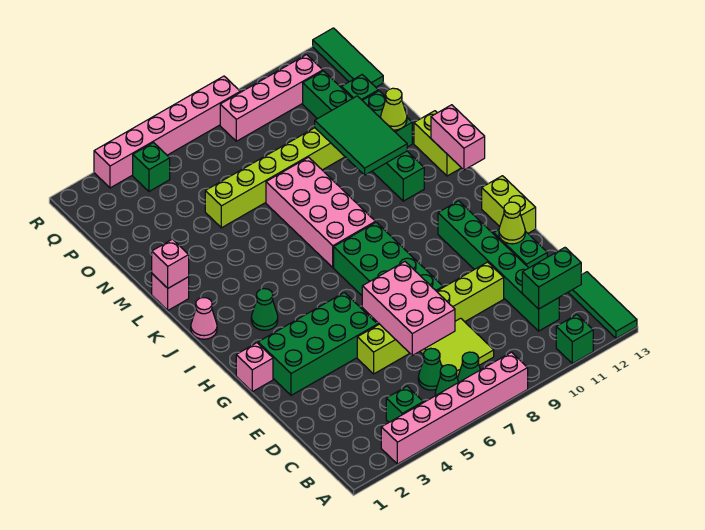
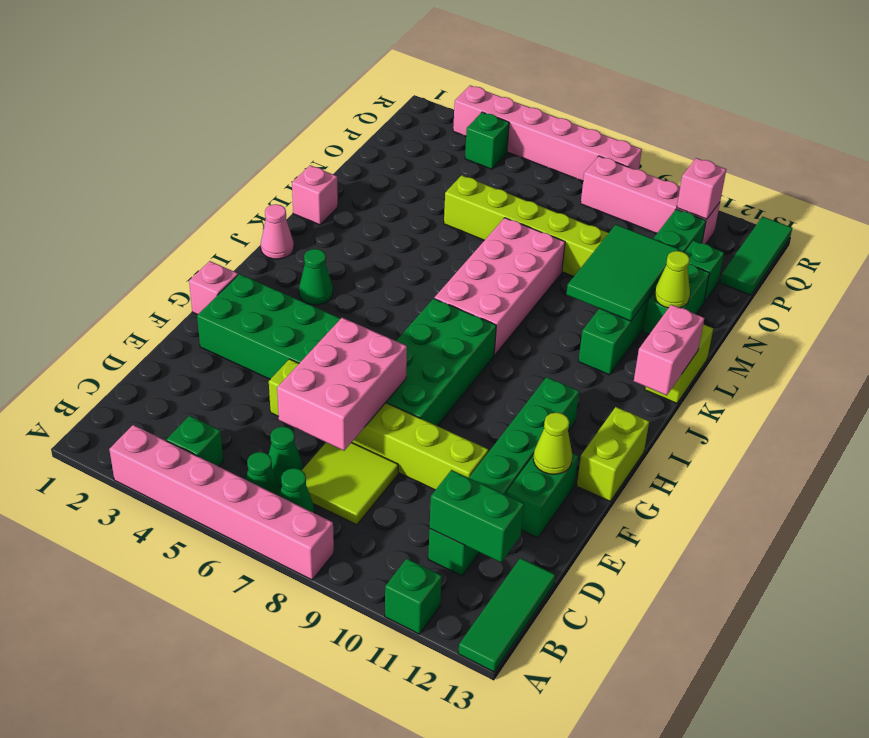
pink brick L1 level 2 -> pink brick Q11 level 2

